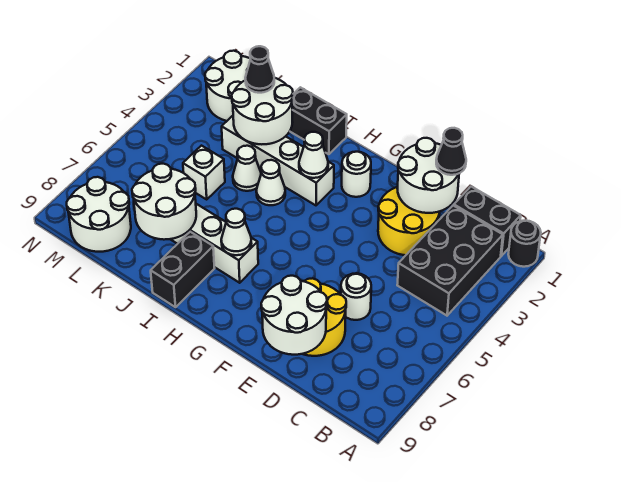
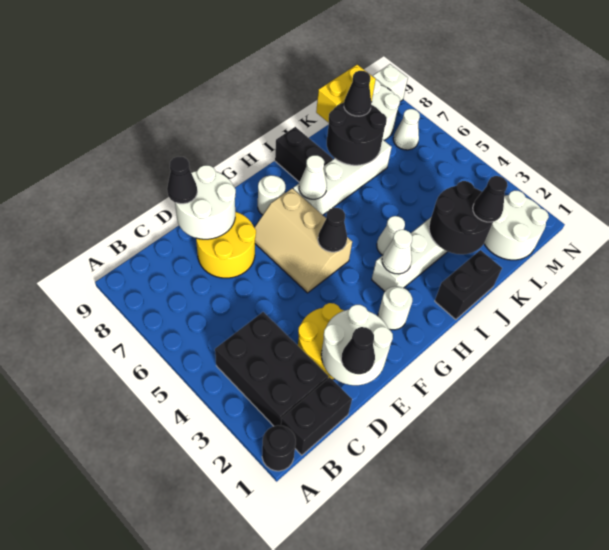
white round brick D6 level 1 -> white round brick G8 level 1
none -> black cone D9 level 3
none -> tan slope F5:G7 level 1 top G
none -> black cone G5 level 2
white round brick J2:K3 level 2 -> black round brick J2:K3 level 2
white cone J4 level 1 -> white cone M7 level 1
white round brick J7:K8 level 2 -> black round brick J7:K8 level 2
white brick K5 level 1 -> white brick N9 level 1
none -> black cone K8 level 3
none -> yellow brick K9:L9 level 2

